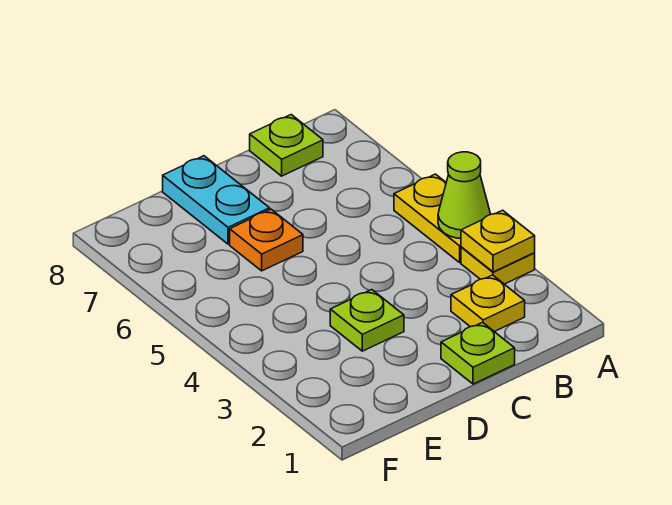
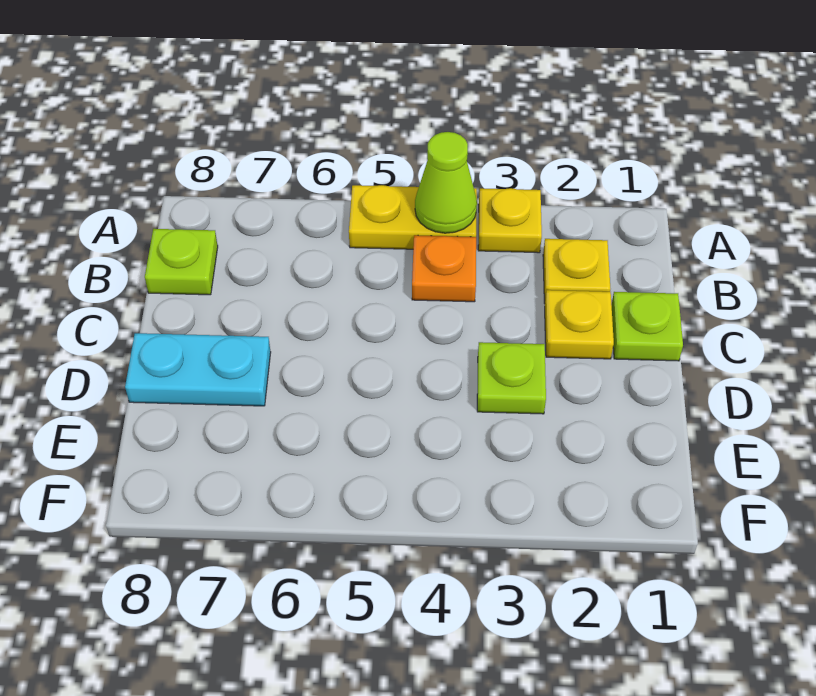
yellow plate A3 level 2 -> yellow plate C2 level 1
orange plate D6 level 1 -> orange plate B4 level 1

